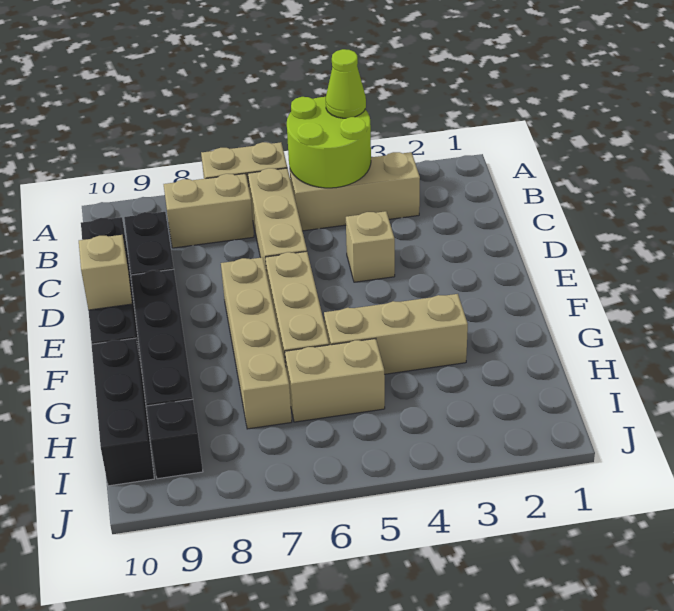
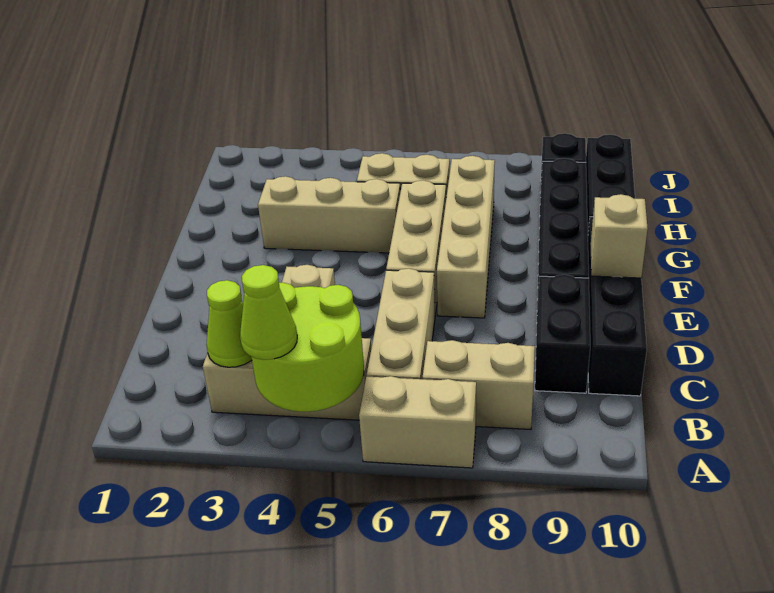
none -> lime cone B3 level 2

